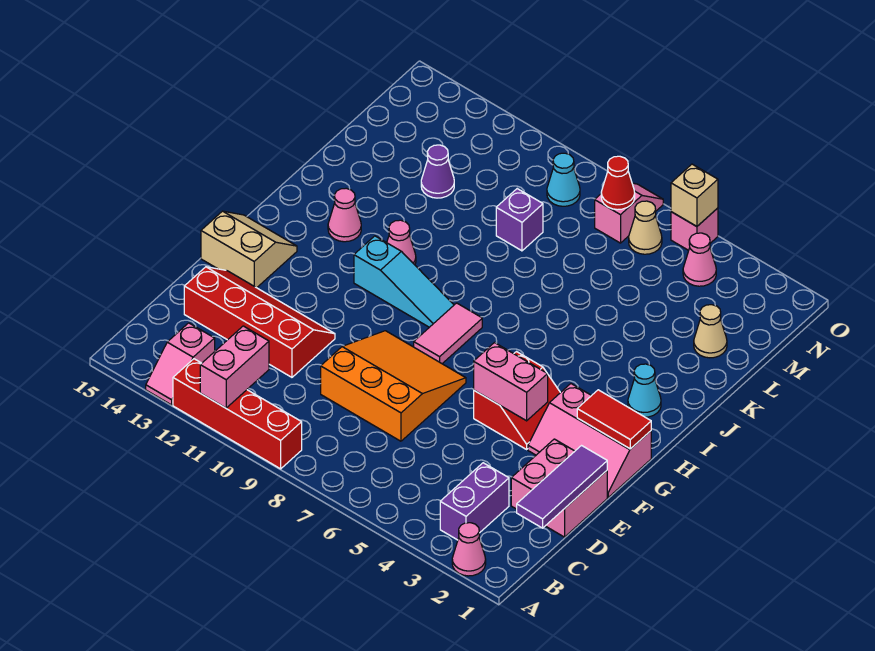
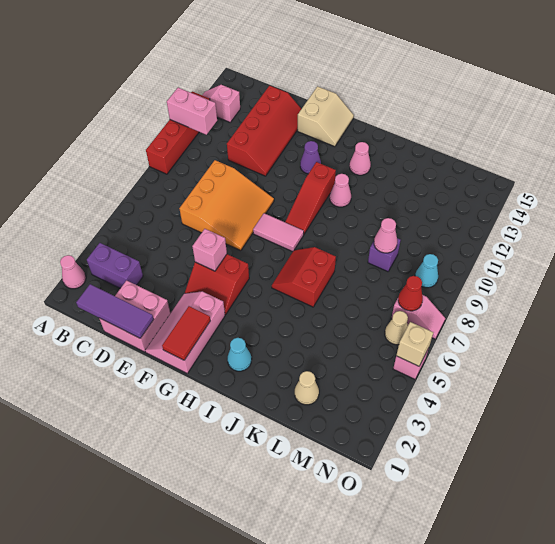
pink brick F4:F5 level 2 -> pink brick F5 level 2
cyan slope H9:H11 level 1 top 11 -> red slope H9:H11 level 1 top 11
none -> red slope I6:J7 level 1 top J
purple cone L12 level 1 -> purple cone G12 level 1
pink cone N4 level 1 -> pink cone L9 level 2

